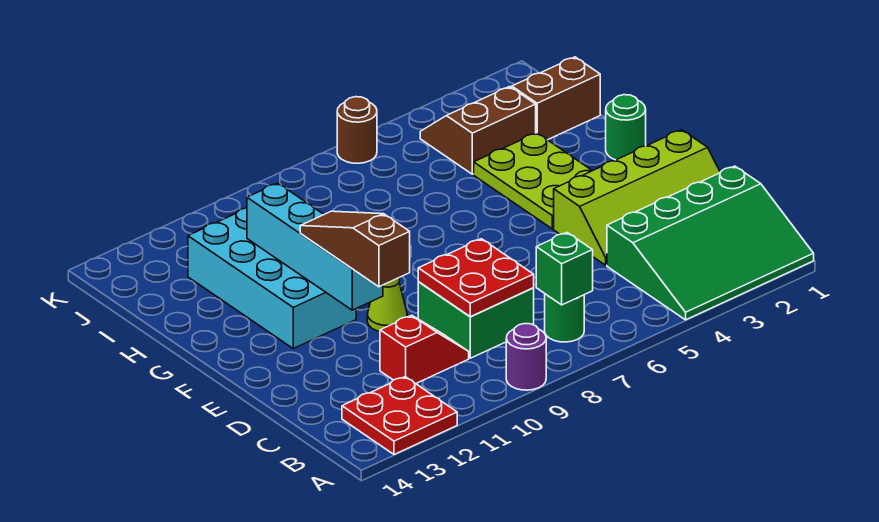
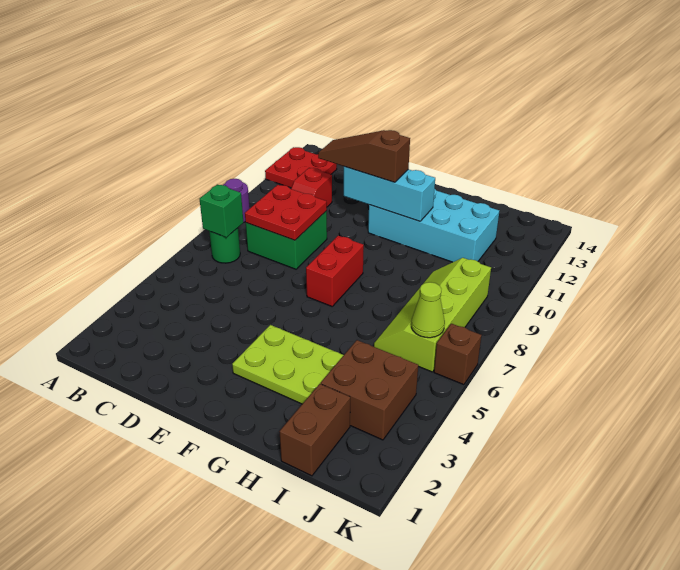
green slope A1:C4 level 1 top C -> none
lime slope D1:E4 level 1 top E -> lime slope I6:J9 level 1 top J
brown slope D11:F11 level 3 top D -> brown slope D11:F11 level 3 top F
lime cone E10 level 1 -> lime cone J6 level 2
cyan brick E11:H11 level 2 -> cyan brick E11:G11 level 2
none -> red brick F7:F8 level 1
green round brick G1 level 1 -> none
brown slope I3:J4 level 1 top I -> brown brick I3:J4 level 1
brown round brick K6 level 1 -> brown brick K6 level 1

